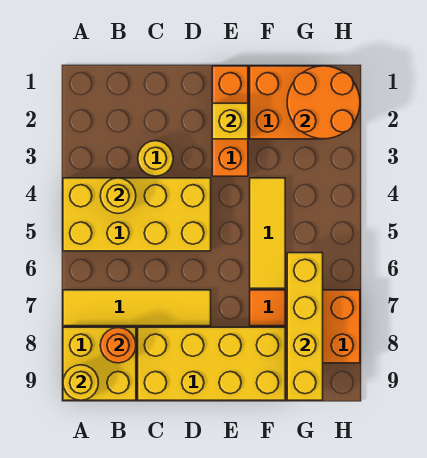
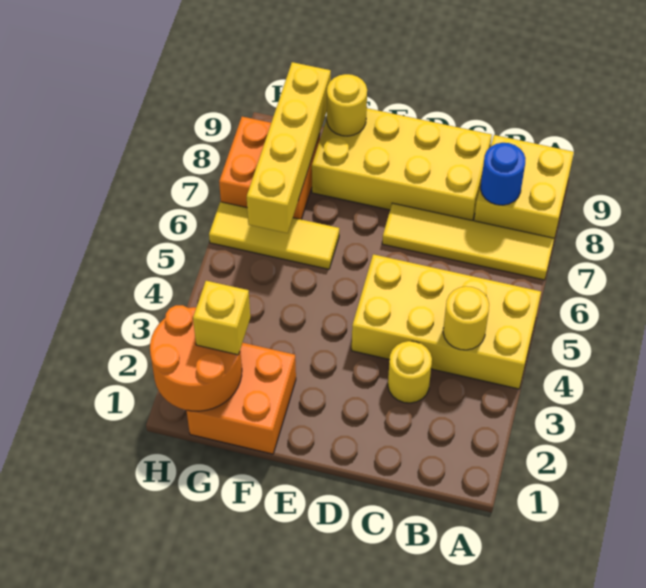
yellow round brick A9 level 2 -> yellow round brick F9 level 2
orange round brick B8 level 2 -> blue round brick B8 level 2
orange brick E1:E3 level 1 -> none
yellow brick E2 level 2 -> yellow brick G2 level 3
yellow tile F4:F6 level 1 -> yellow tile F6:H6 level 1
orange tile F7 level 1 -> none

